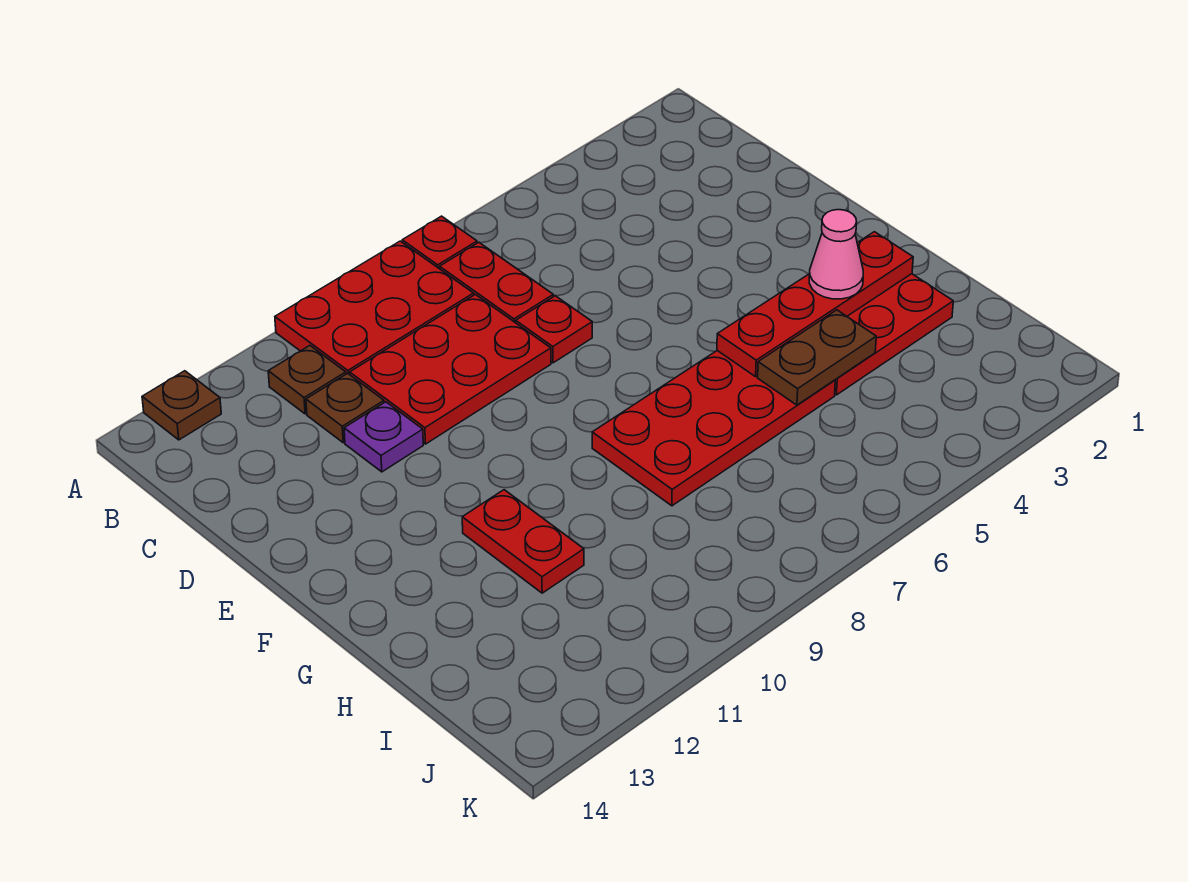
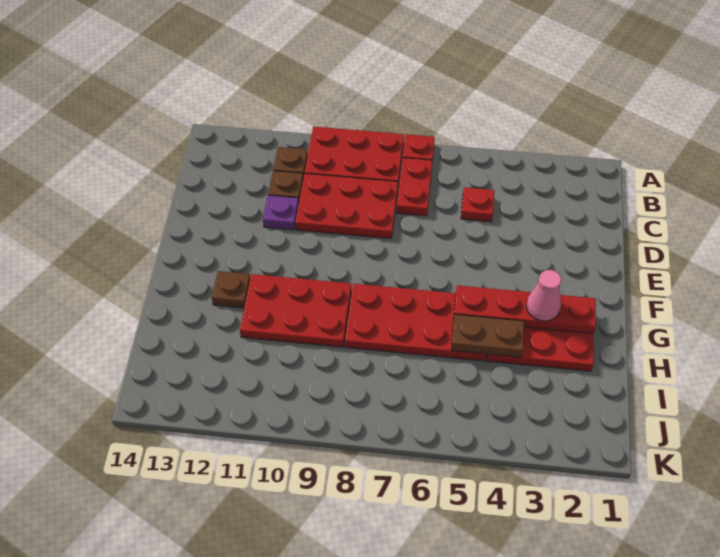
brown plate A13 level 1 -> brown plate G12 level 1
red plate D7 level 1 -> red plate C5 level 1
red plate G11:H11 level 1 -> red plate G9:H11 level 1

